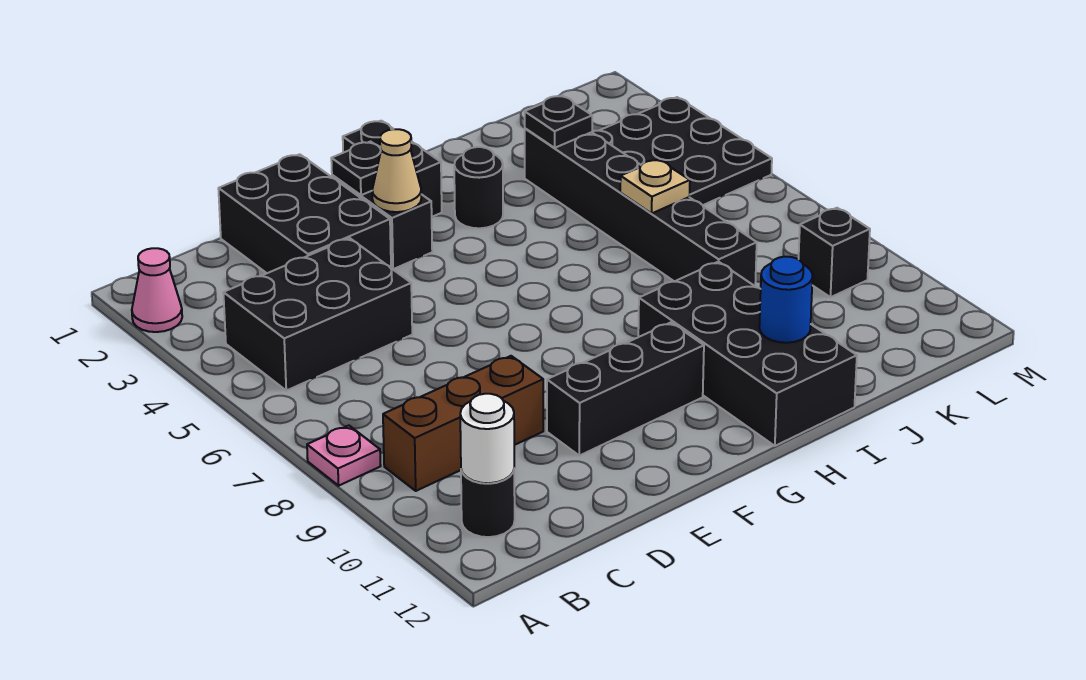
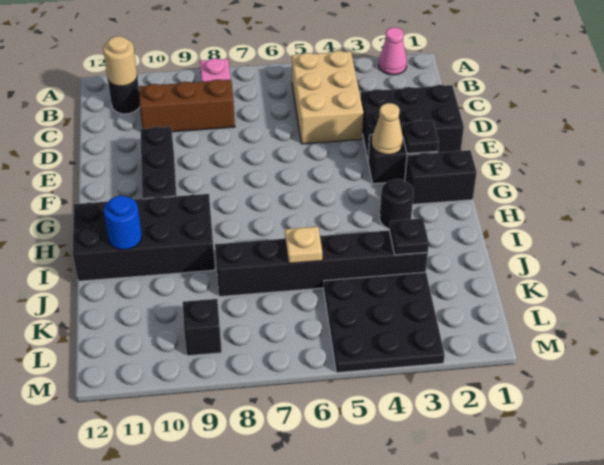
black brick B4:D5 level 1 -> tan brick B4:D5 level 1
brown brick B9:D9 level 1 -> brown brick C8:C10 level 1
white round brick B11 level 2 -> tan round brick B11 level 2

